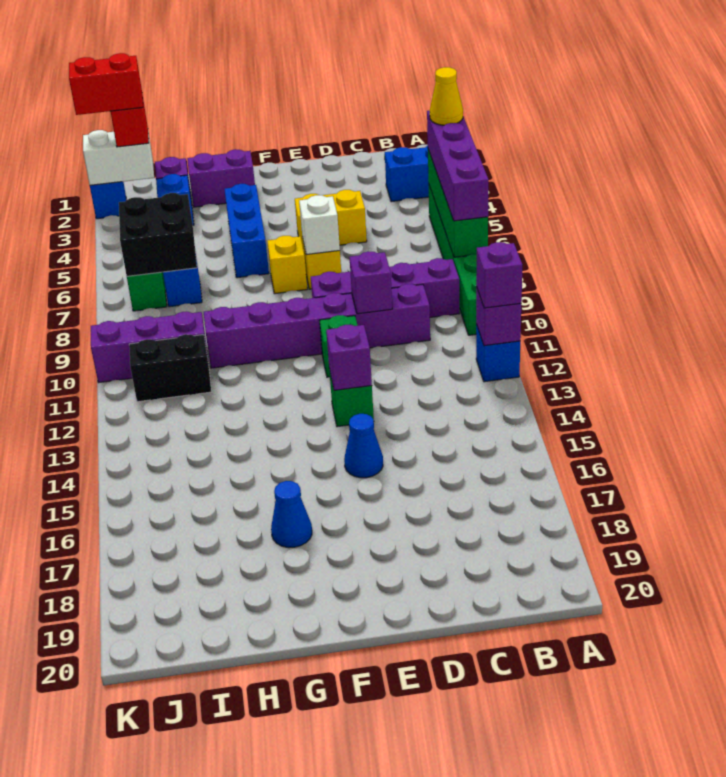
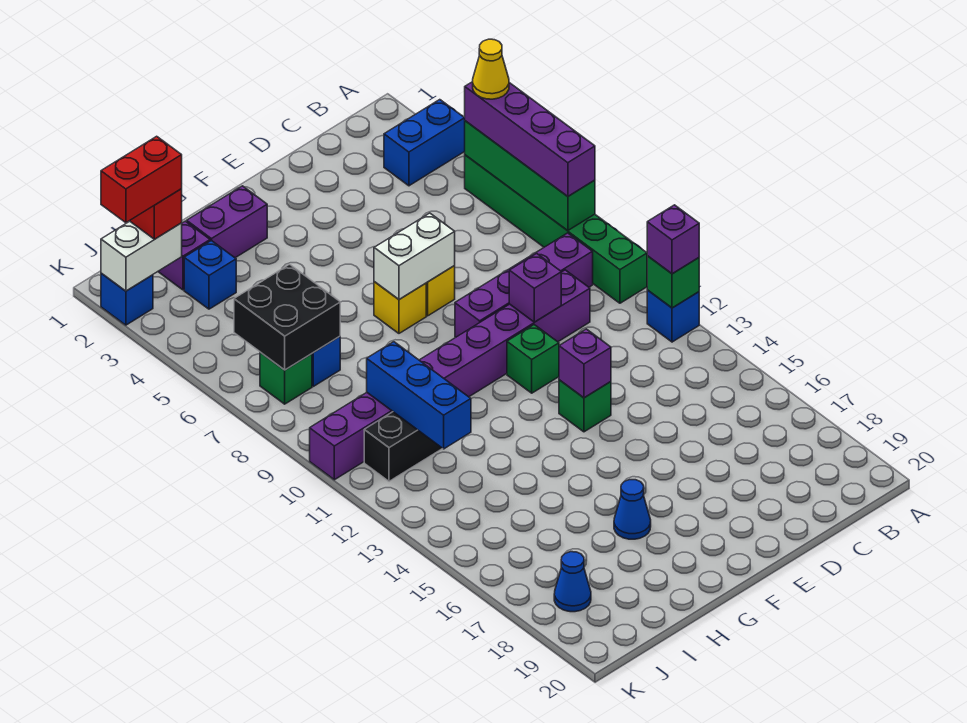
purple brick A12 level 2 -> green brick A12 level 2
yellow brick D5:E5 level 1 -> none
white brick E7 level 2 -> white brick E7:F7 level 2
blue cone E15 level 1 -> blue cone J18 level 1
blue brick G4:G6 level 1 -> blue brick I10:I12 level 2

